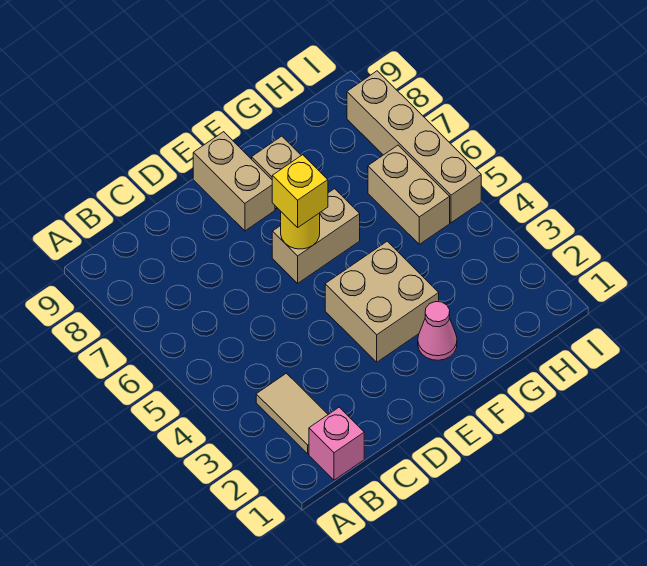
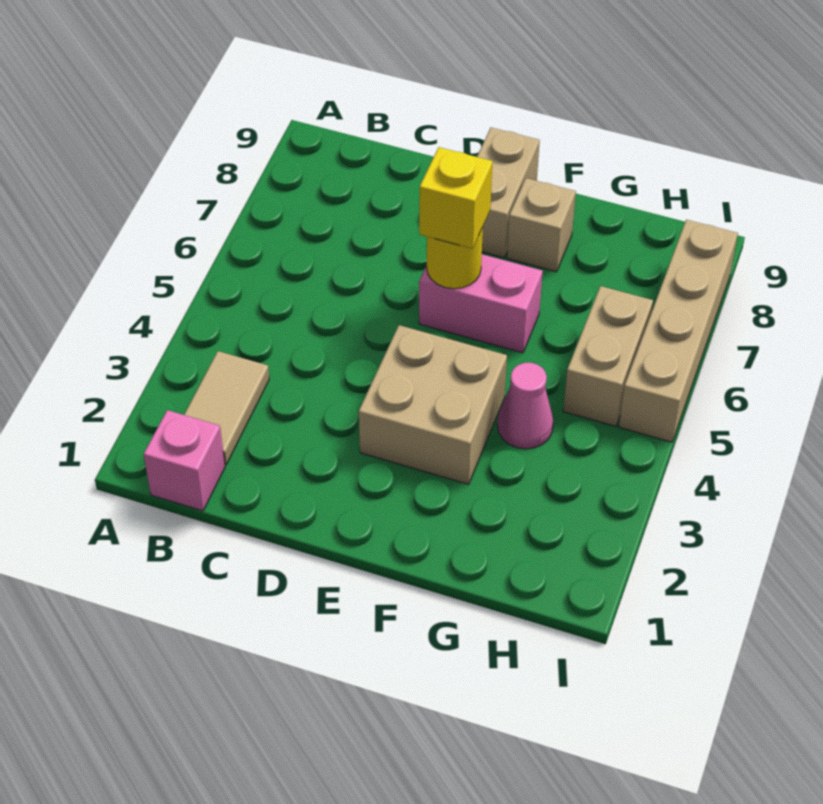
tan brick E6:F6 level 1 -> pink brick E6:F6 level 1
pink cone F2 level 1 -> pink cone G4 level 1

